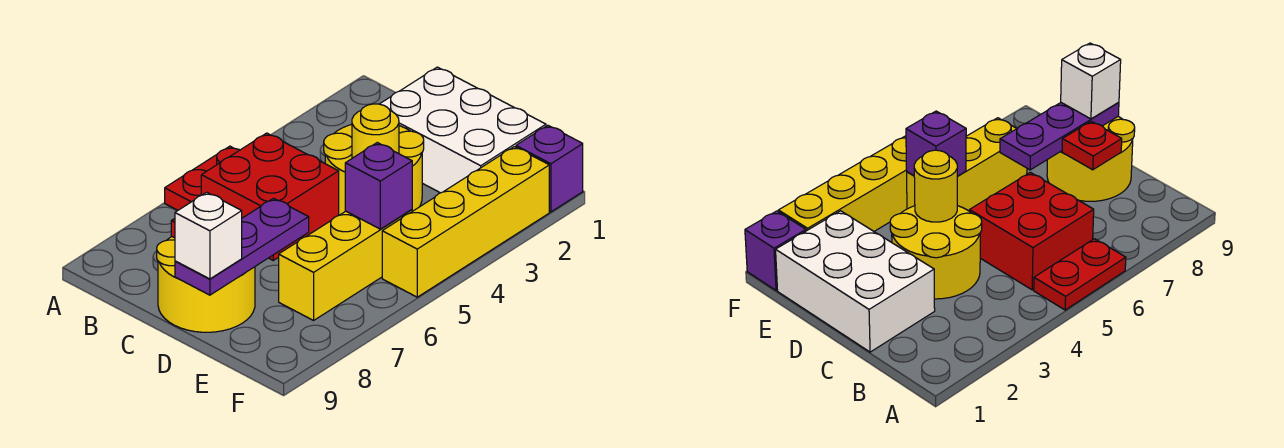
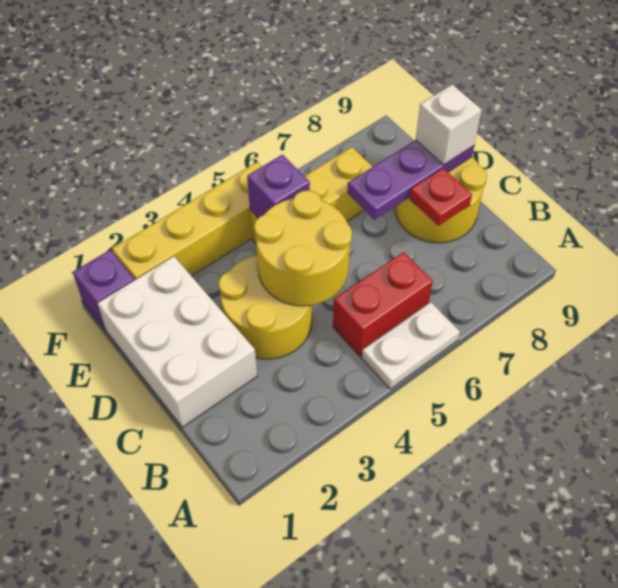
red plate A5:A6 level 1 -> white plate A5:A6 level 1
red brick B5:C6 level 1 -> red brick B5:B6 level 1
yellow round brick D4 level 2 -> yellow round brick C4:D5 level 2

